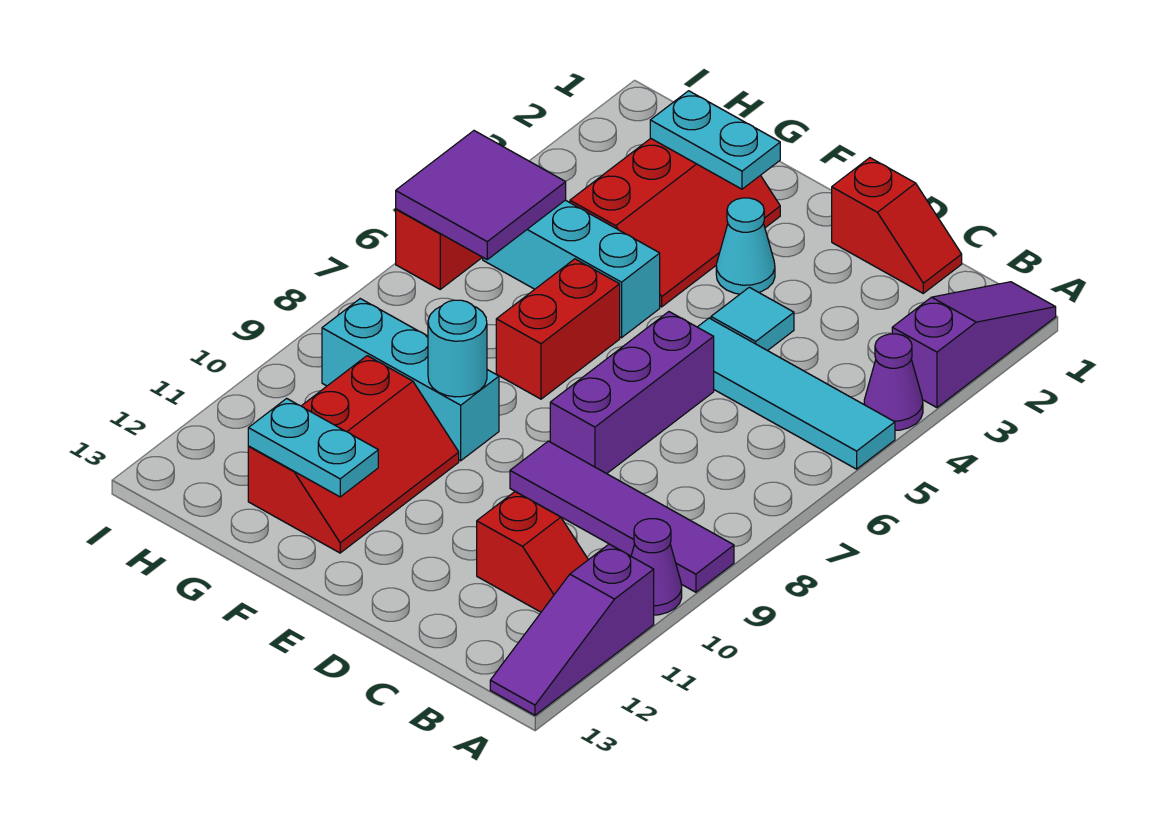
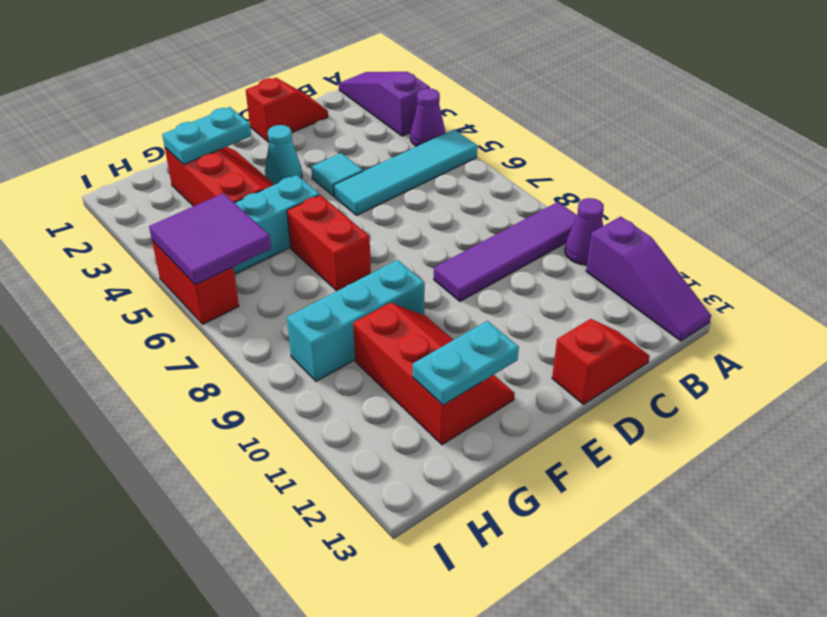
red slope B11:C11 level 1 top C -> red slope C13:D13 level 1 top D
purple brick D6:D8 level 1 -> none
cyan round brick F9 level 2 -> none

